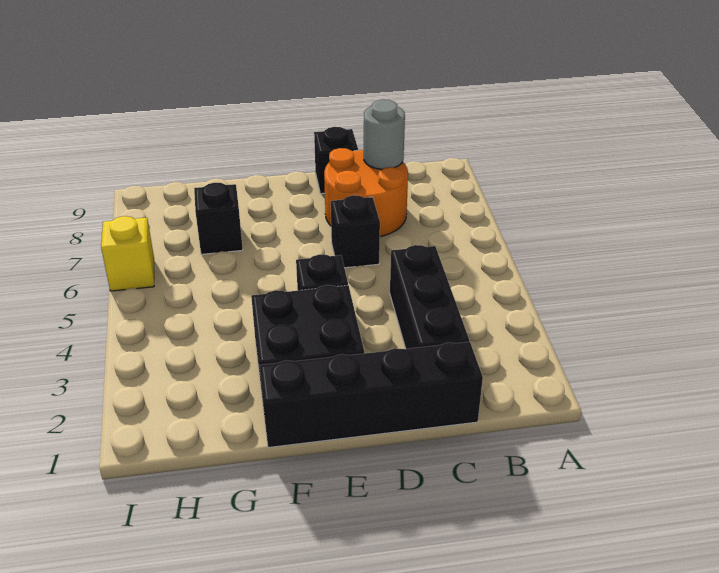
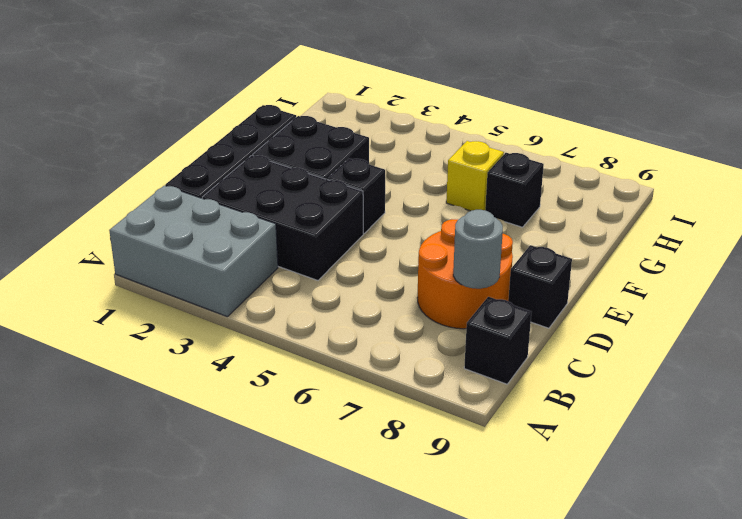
none -> grey brick A1:B3 level 1
black brick C2:C4 level 1 -> black brick C2:D4 level 1
black brick D6 level 1 -> black brick B9 level 1
yellow brick I6 level 1 -> yellow brick G6 level 1

